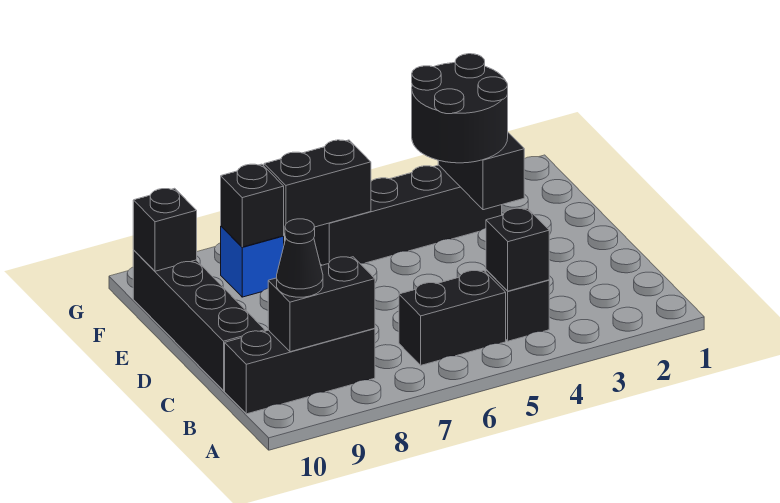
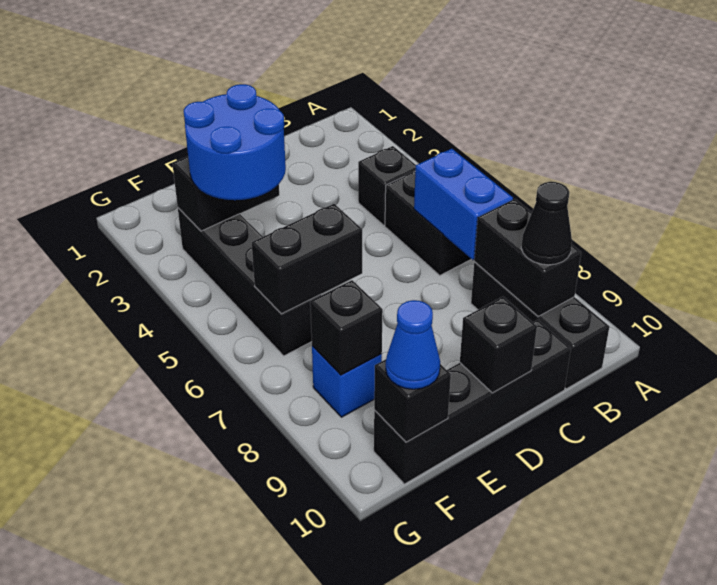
black brick B4 level 2 -> black brick D10 level 2
none -> blue brick B6:B7 level 2
black round brick E3:F4 level 3 -> blue round brick E3:F4 level 3
black brick F6:F7 level 2 -> black brick E6:F6 level 2
none -> blue cone F10 level 3

